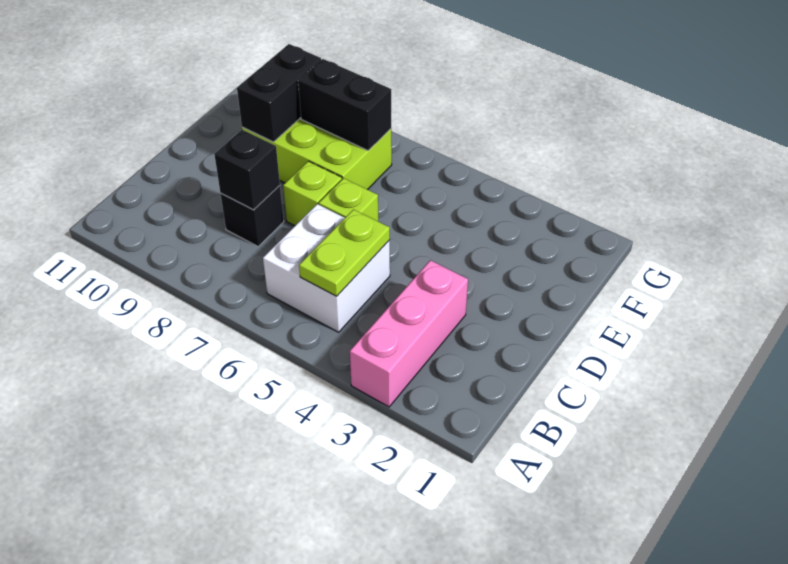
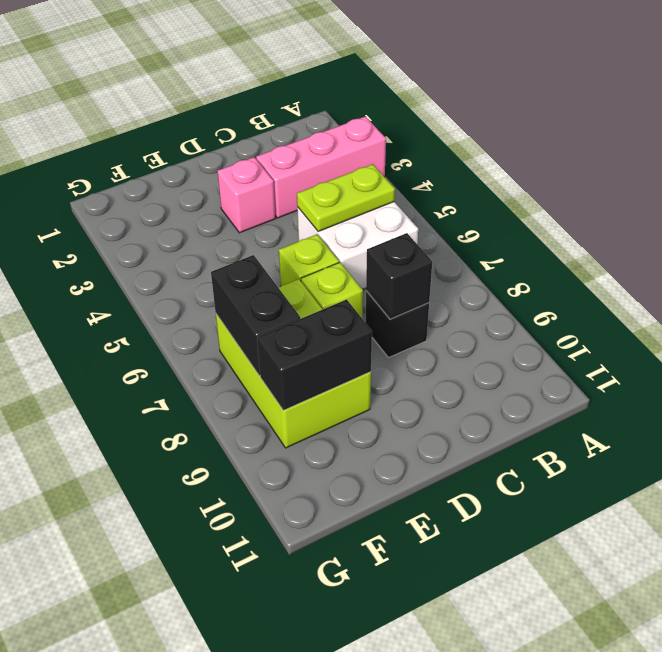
none -> pink brick D3 level 1

